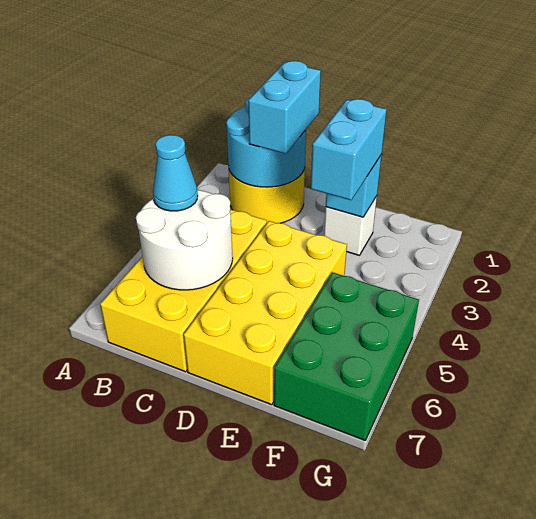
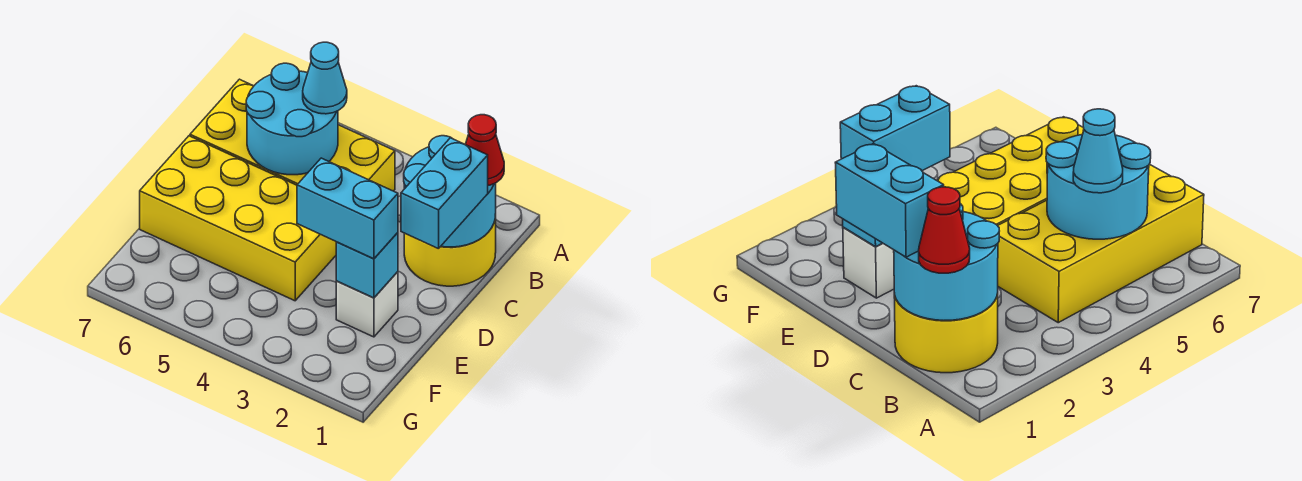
none -> red cone B1 level 3
white round brick B5:C6 level 2 -> cyan round brick B5:C6 level 2
cyan brick C1:C2 level 3 -> cyan brick C1:D1 level 3
green brick F5:G7 level 1 -> none

